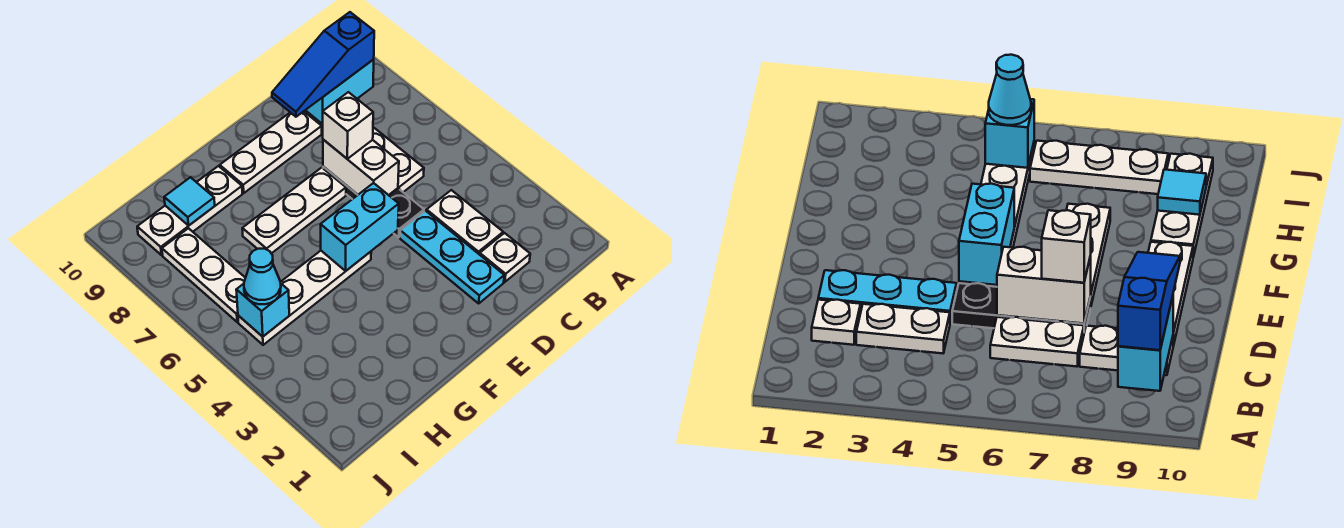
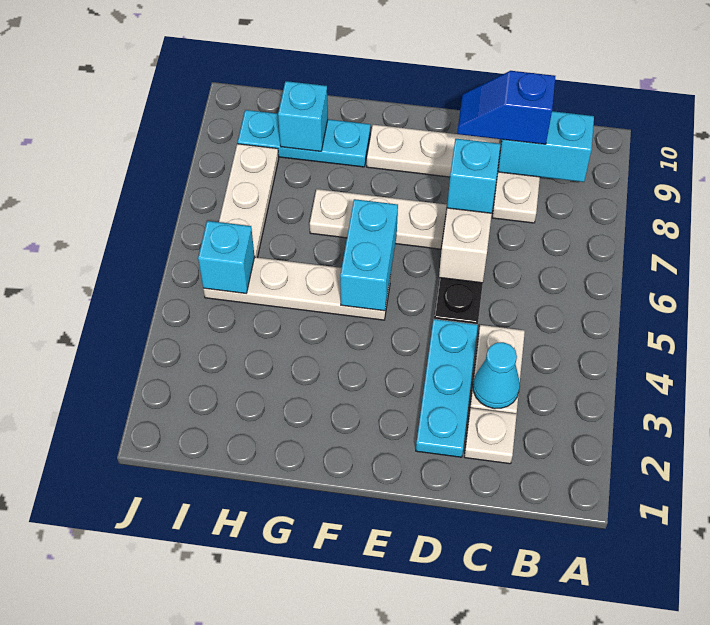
blue slope B9:D9 level 3 top B -> blue slope C9:D9 level 3 top C
white plate C6:C7 level 1 -> none
white brick D7 level 3 -> cyan brick D7 level 3
cyan brick E5:F5 level 2 -> cyan brick F5:F6 level 2
white plate G9:I9 level 1 -> cyan plate G9:I9 level 1
cyan tile H9 level 2 -> cyan brick H9 level 2
cyan cone I5 level 3 -> cyan cone C3 level 2

